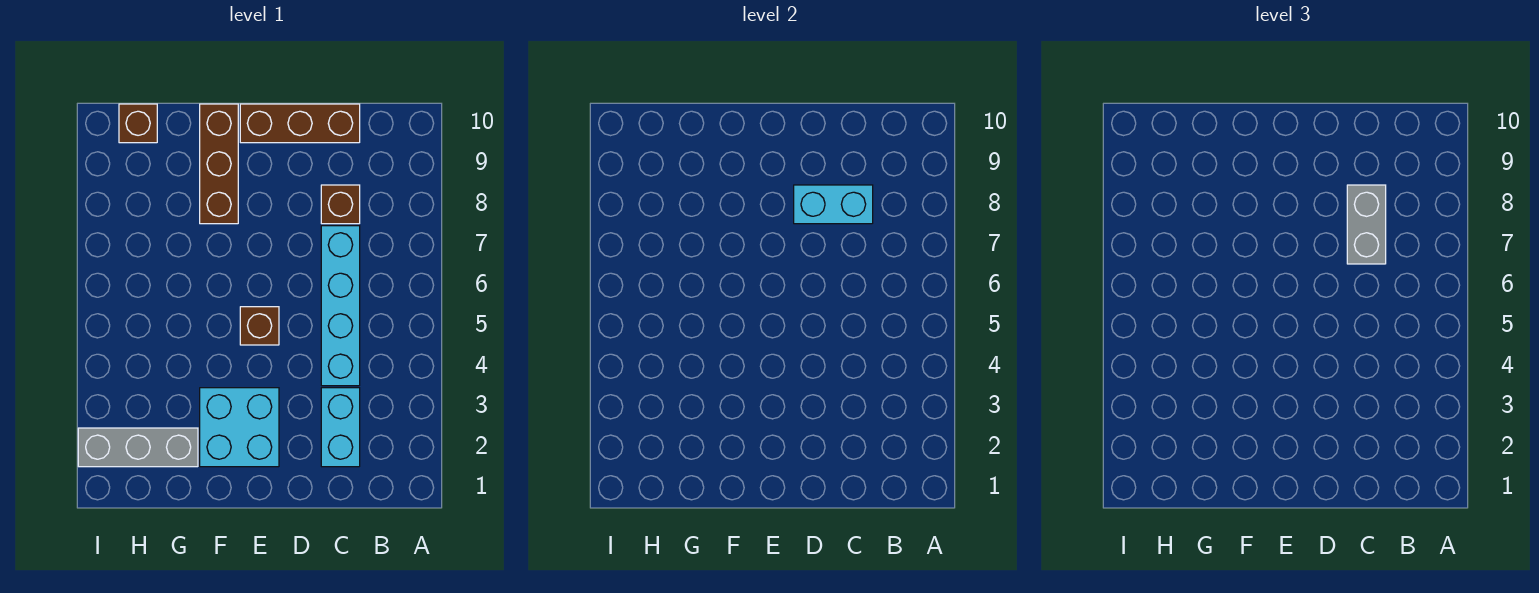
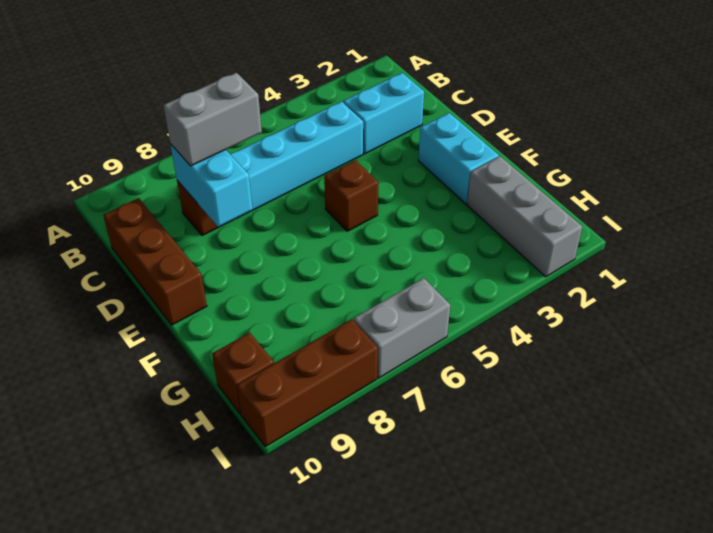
cyan brick E2:F3 level 1 -> cyan brick E2:F2 level 1
brown brick F8:F10 level 1 -> brown brick I8:I10 level 1
none -> grey brick I6:I7 level 1

